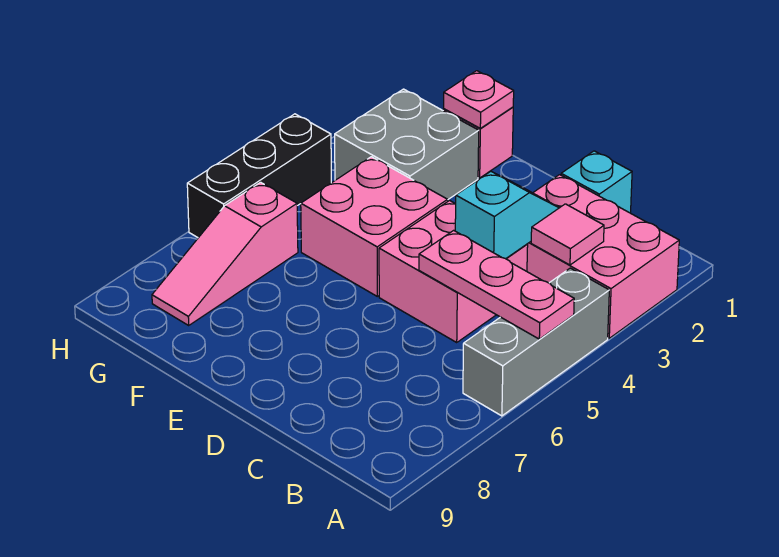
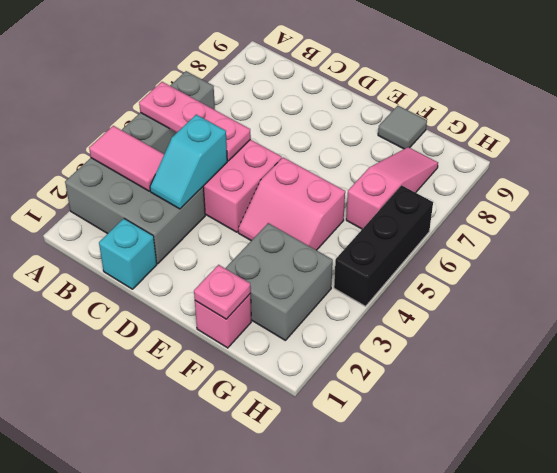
pink brick A2:C3 level 1 -> grey brick A2:C3 level 1
pink tile B3 level 2 -> pink tile A3:B3 level 2
pink brick E4:F5 level 1 -> pink slope E4:F5 level 1 top 5
none -> grey tile F9 level 1

